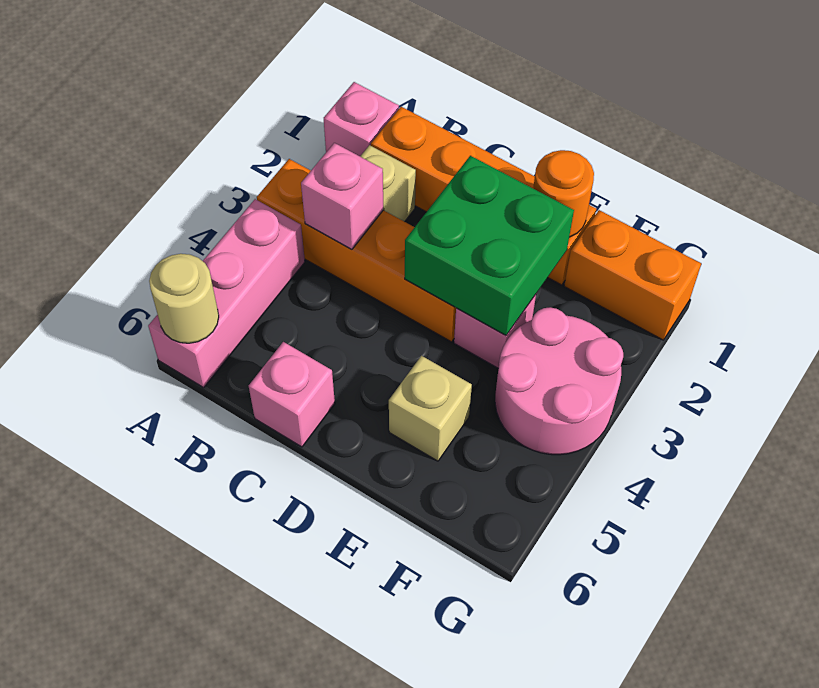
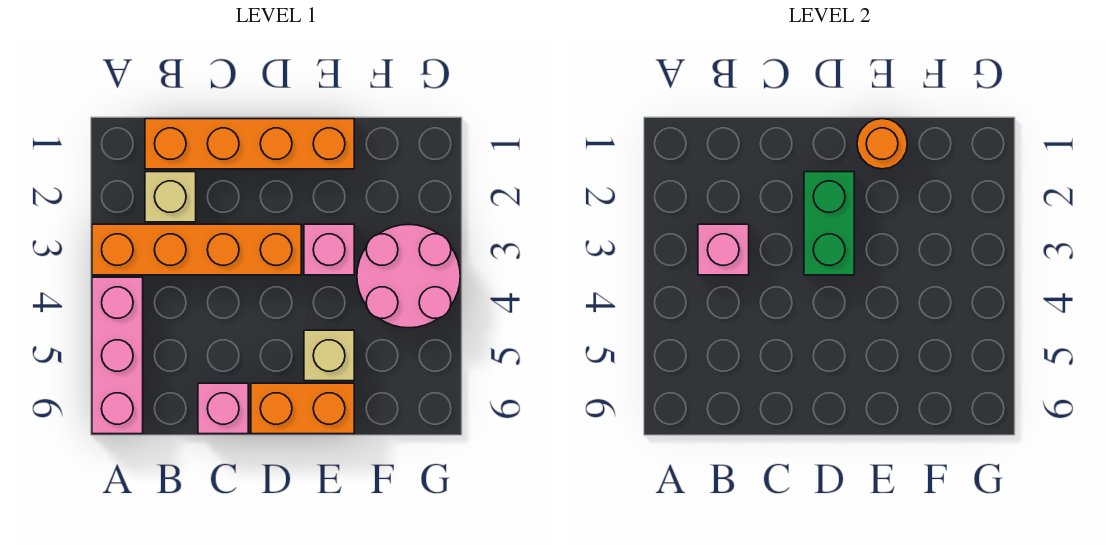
pink brick A1 level 1 -> none
tan round brick A6 level 2 -> none
green brick D2:E3 level 2 -> green brick D2:D3 level 2
orange brick F1:G1 level 1 -> orange brick D6:E6 level 1

